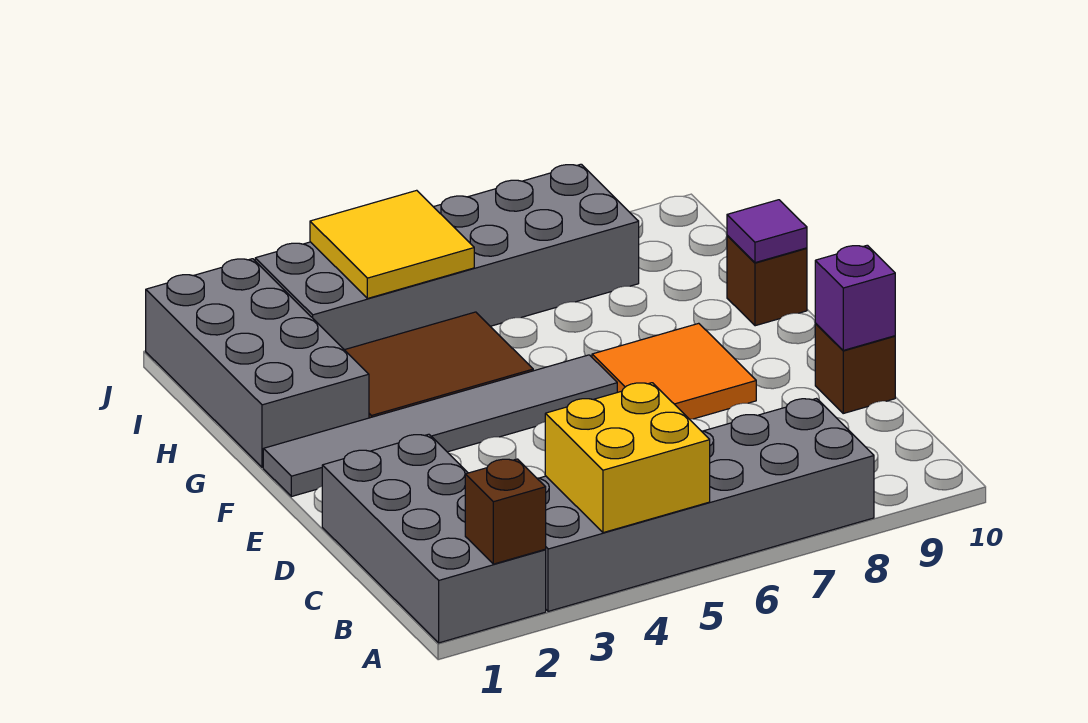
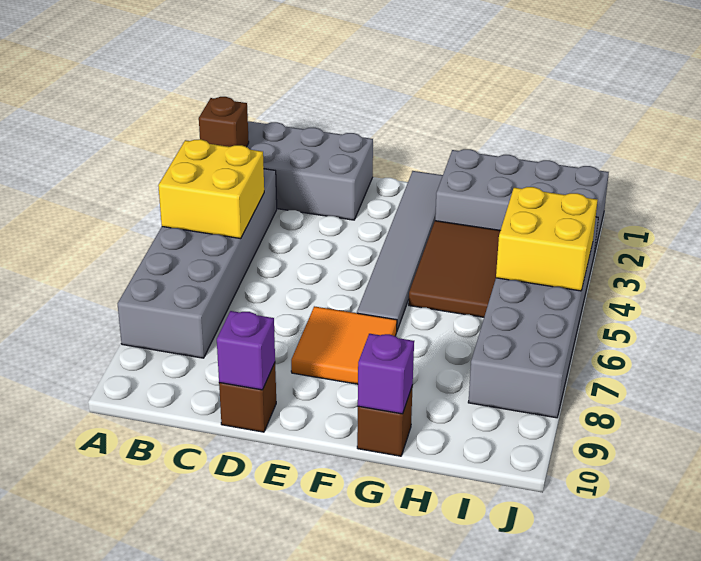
purple tile G10 level 2 -> purple brick G10 level 2
yellow tile I4:J5 level 2 -> yellow brick I4:J5 level 2

